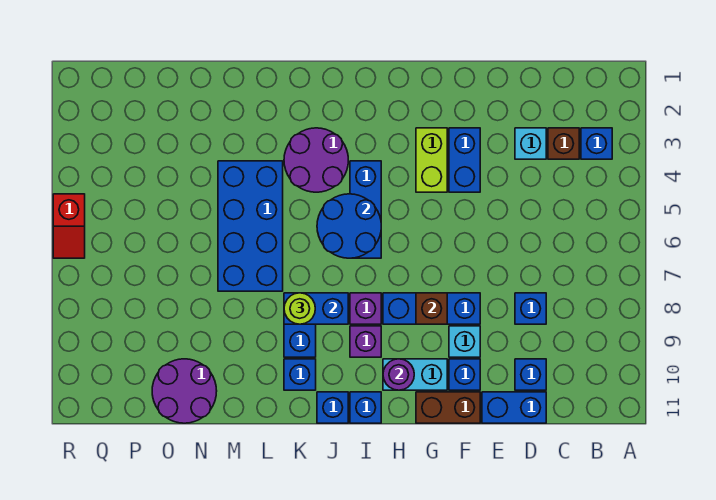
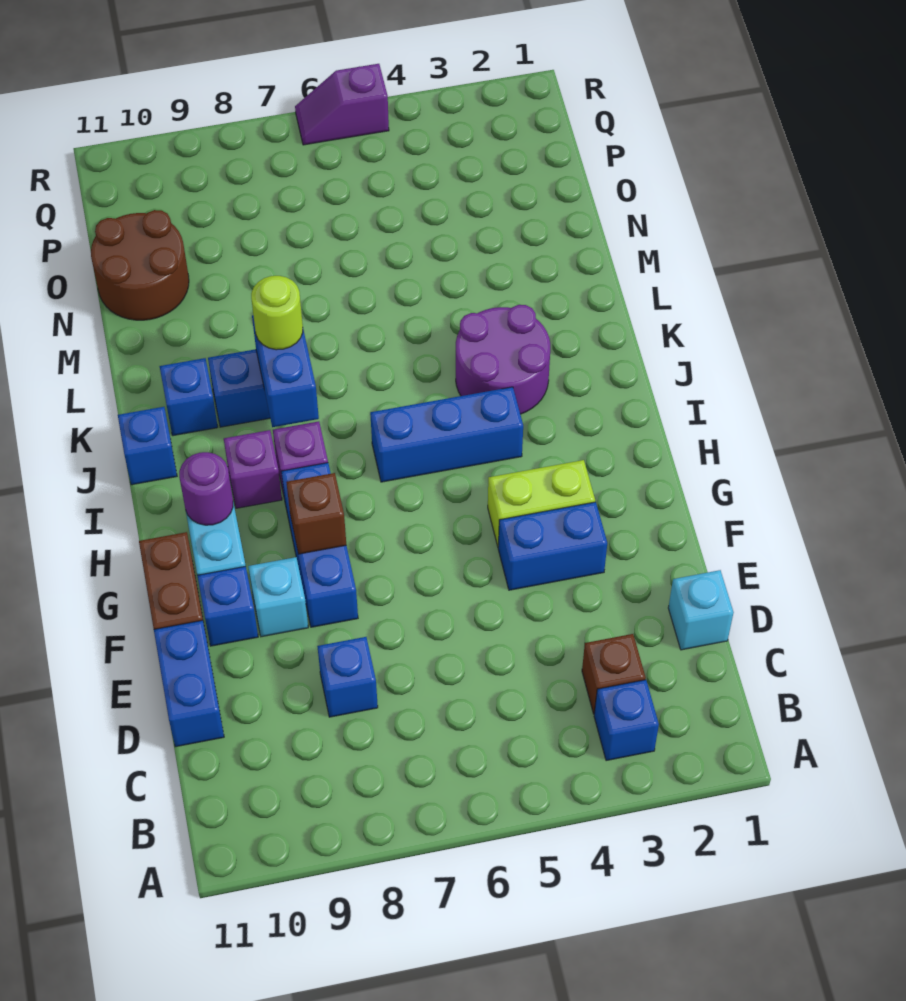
cyan brick D3 level 1 -> cyan brick D1 level 1
blue brick D10 level 1 -> none
blue round brick I5:J6 level 2 -> none
blue brick I11 level 1 -> none
blue brick L4:M7 level 1 -> none
purple round brick N10:O11 level 1 -> brown round brick N10:O11 level 1
red slope R5:R6 level 1 top 5 -> purple slope R5:R6 level 1 top 5

